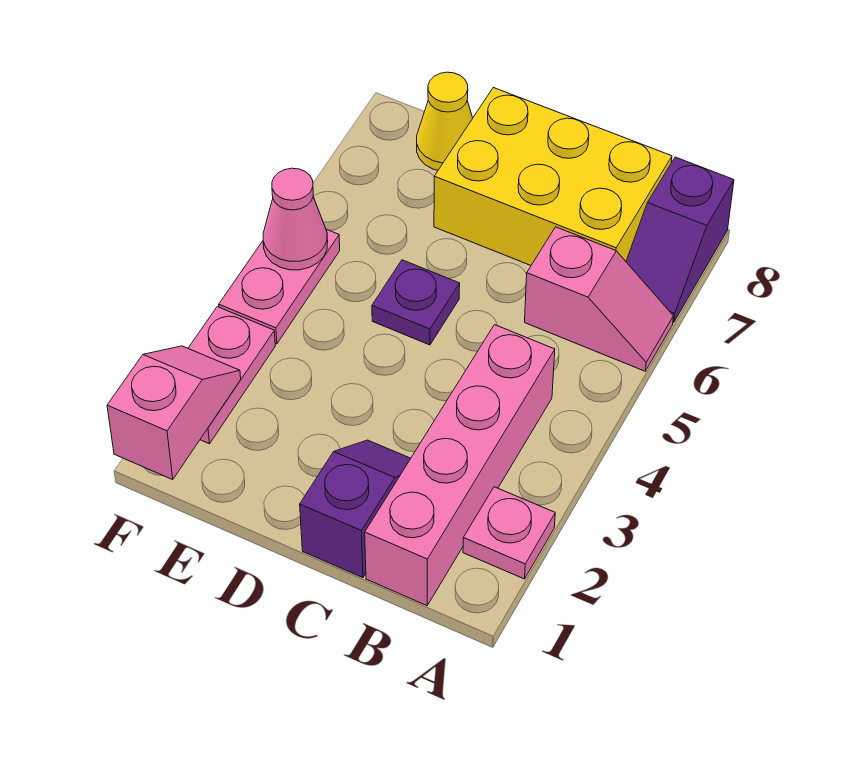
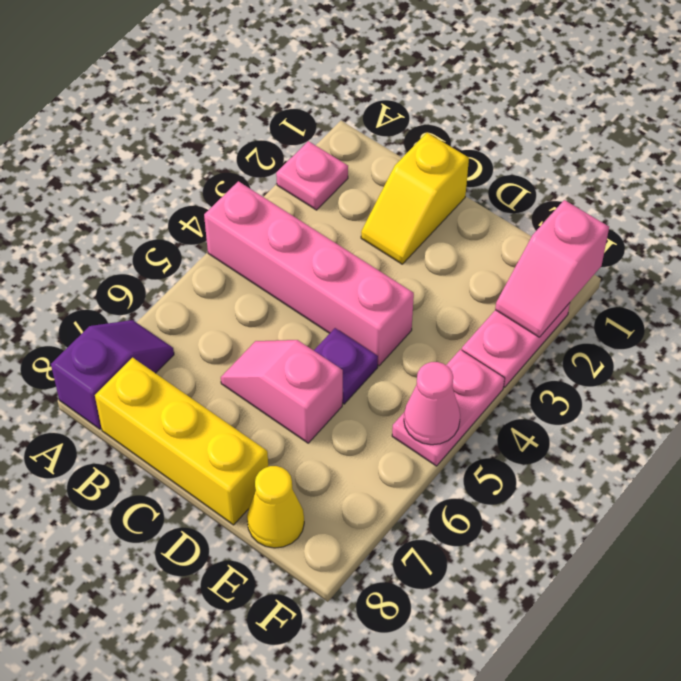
pink slope A6:B6 level 1 top B -> pink slope C6:D6 level 1 top D
pink brick B1:B4 level 1 -> pink brick A4:D4 level 1
yellow brick B7:D8 level 1 -> yellow brick B8:D8 level 1
purple slope C1:C2 level 1 top 1 -> yellow slope C1:C2 level 1 top 1

